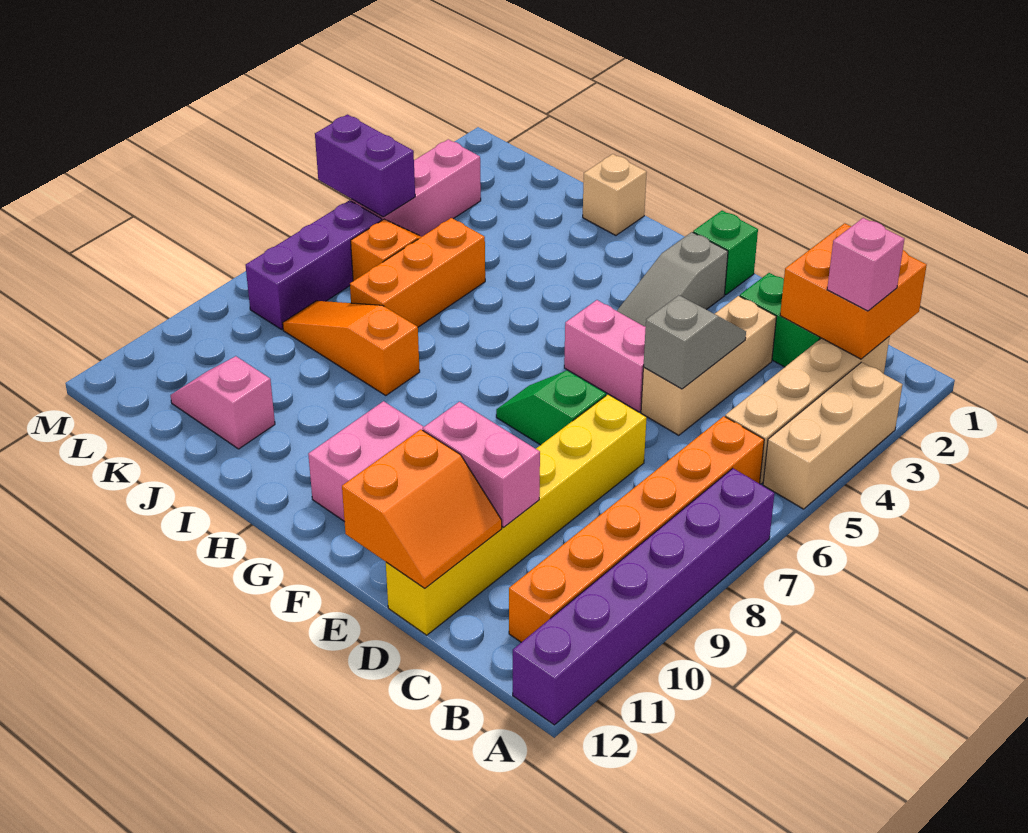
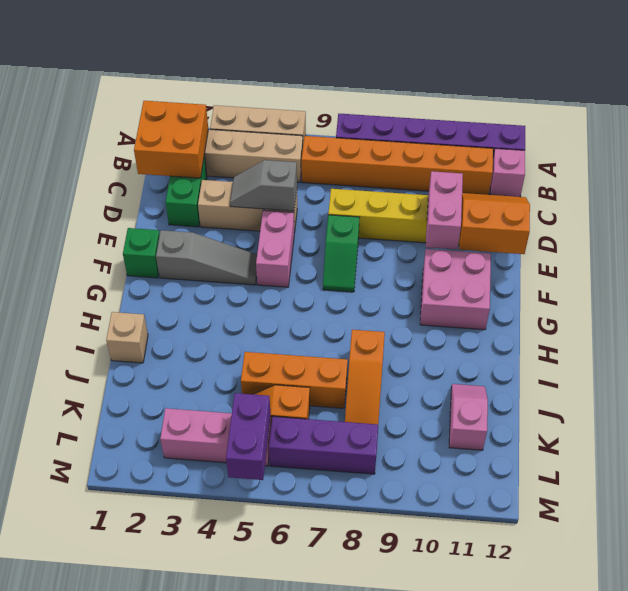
pink brick B2 level 3 -> pink brick B12 level 1
pink slope J11:K11 level 1 top J -> pink slope J11:K11 level 1 top K

